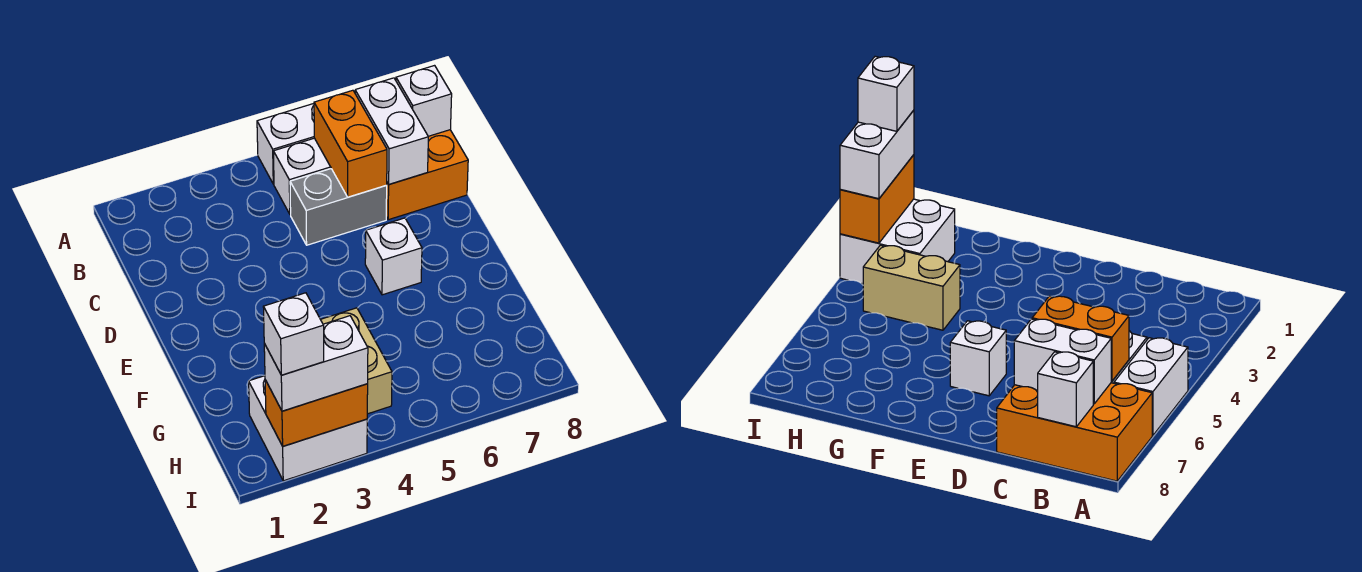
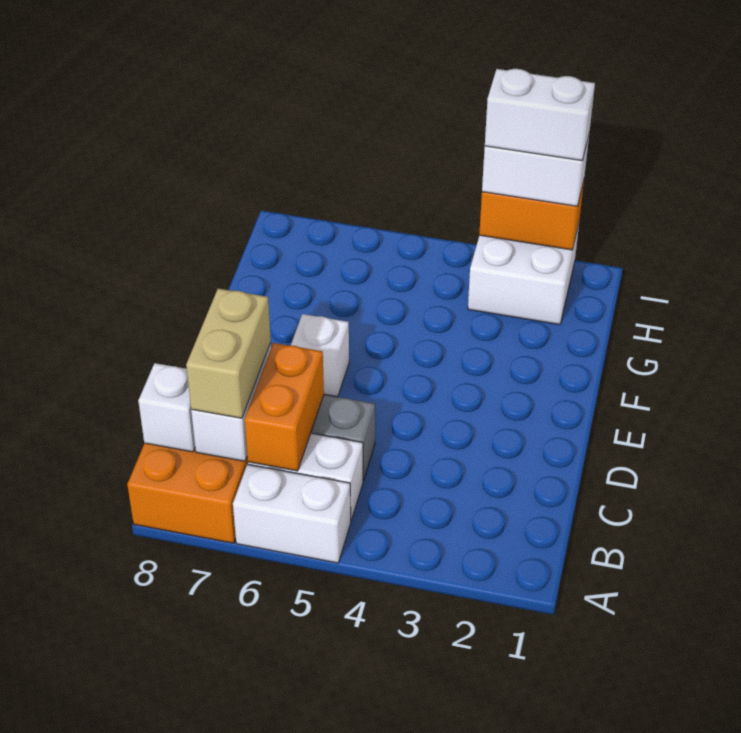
tan brick G4:H4 level 1 -> tan brick B7:C7 level 3
white brick I2 level 4 -> white brick I2:I3 level 4

